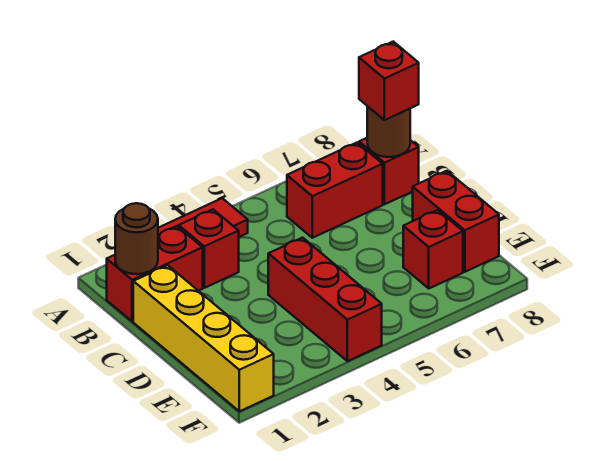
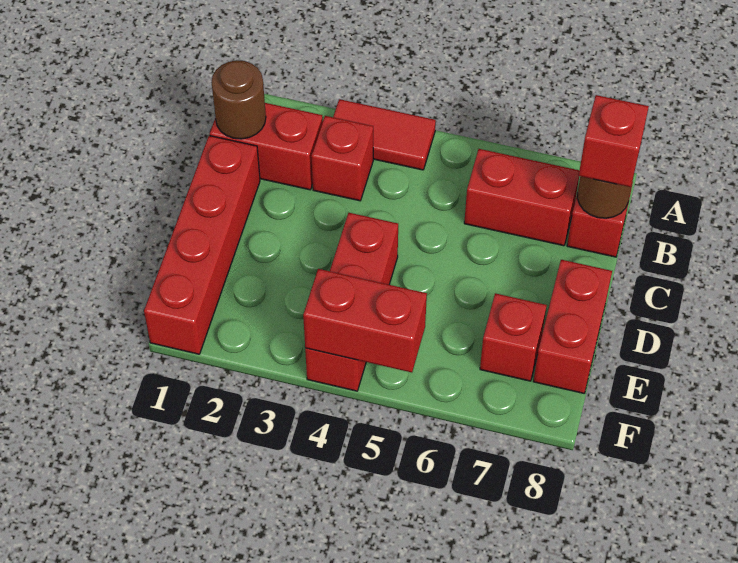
yellow brick C1:F1 level 1 -> red brick C1:F1 level 1
none -> red brick F4:F5 level 2

